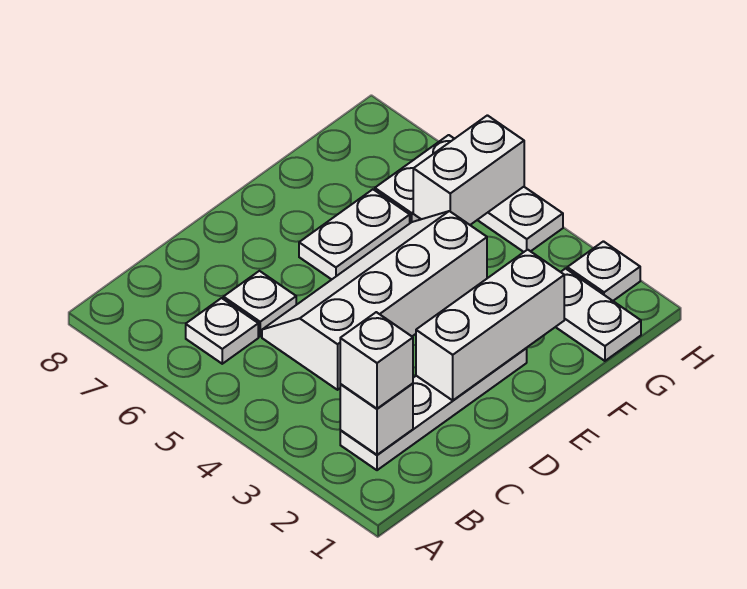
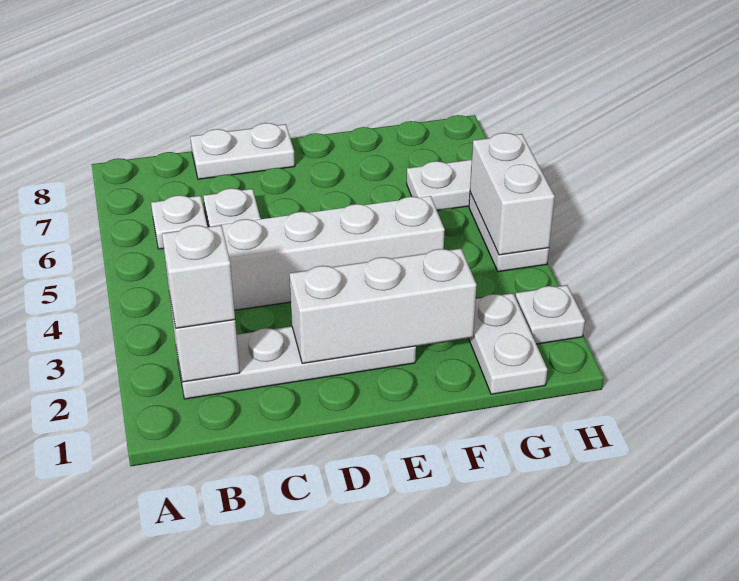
white plate E6:F6 level 1 -> white plate C8:D8 level 1
white brick G5:H5 level 2 -> white brick H4:H5 level 2

